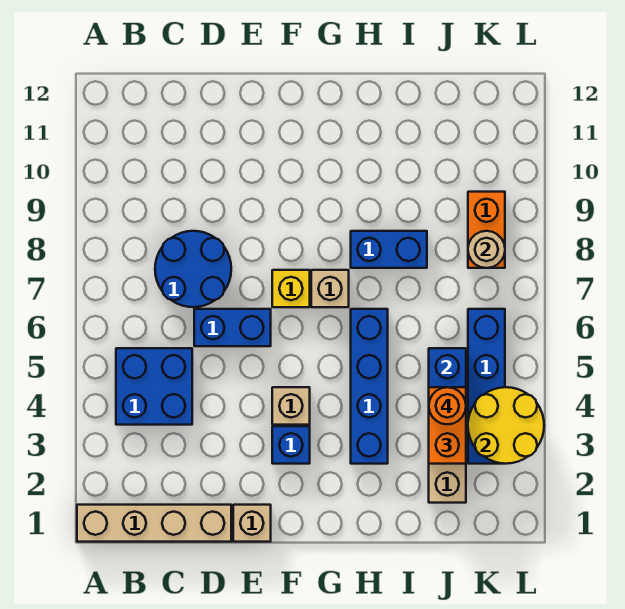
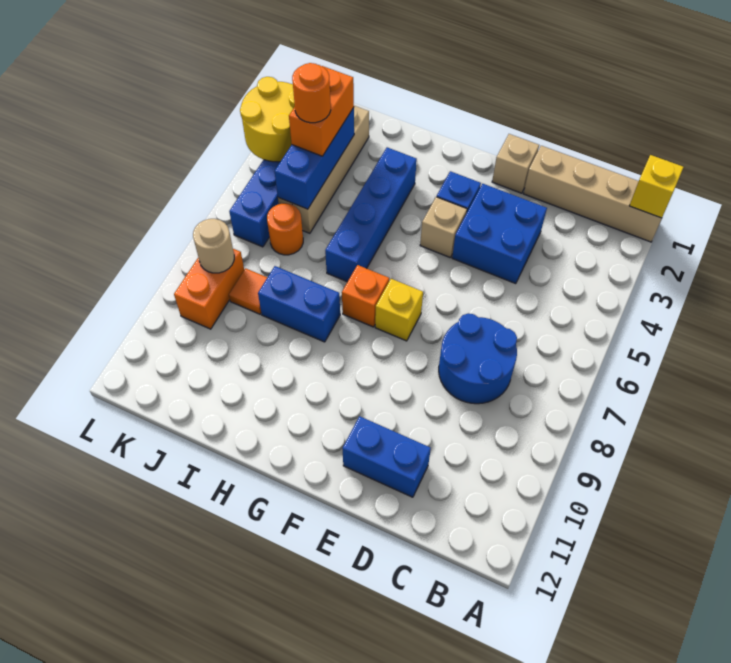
none -> yellow brick A1 level 2
blue brick B4:C5 level 1 -> blue brick D3:E4 level 1
blue brick D6:E6 level 1 -> blue brick D11:E11 level 1
tan brick G7 level 1 -> orange brick G7 level 1
none -> orange round brick J6 level 1
none -> orange tile J8 level 1

